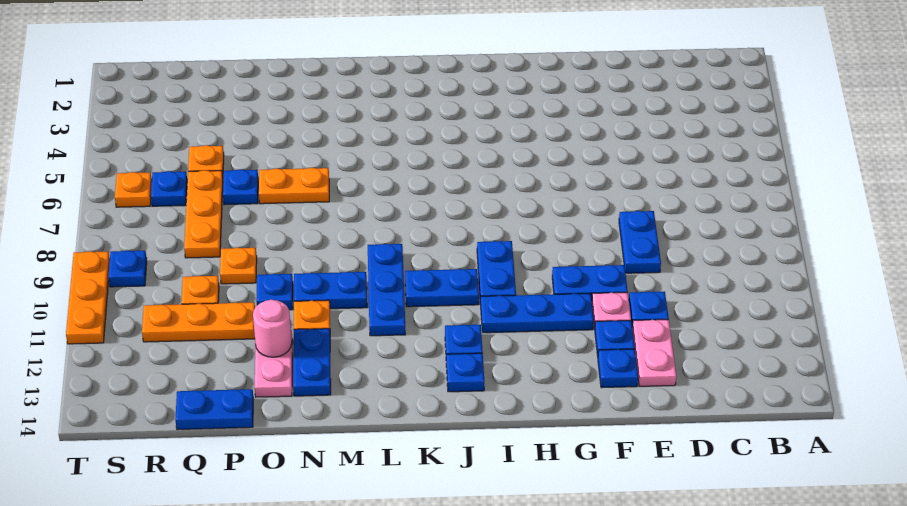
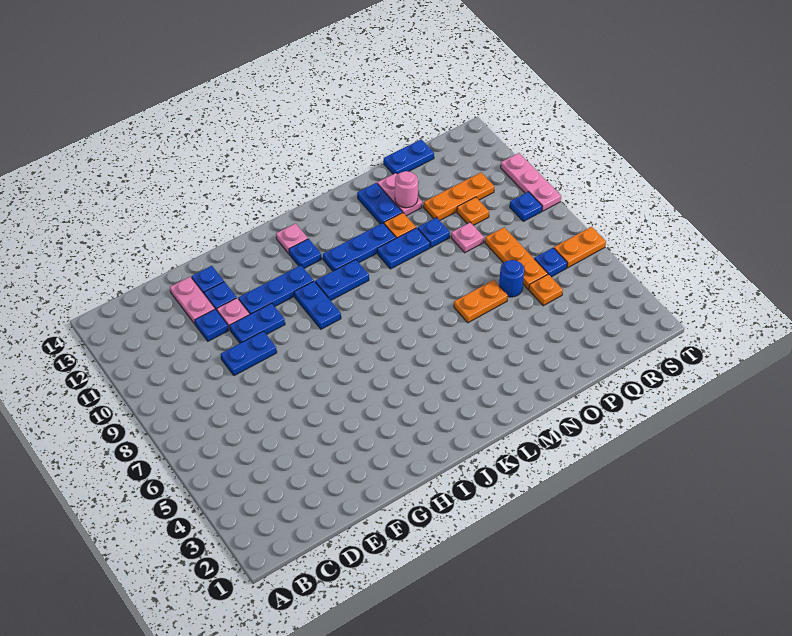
blue plate E8:E9 level 1 -> blue plate E9:F9 level 1
blue plate J13 level 1 -> pink plate J13 level 1
blue plate L9:L11 level 1 -> blue plate K11:M11 level 1
blue plate P6 level 1 -> blue round brick P6 level 1
orange plate P9 level 1 -> pink plate P9 level 1
orange plate S6 level 1 -> orange plate S6:T6 level 1
orange plate T9:T11 level 1 -> pink plate T9:T11 level 1

